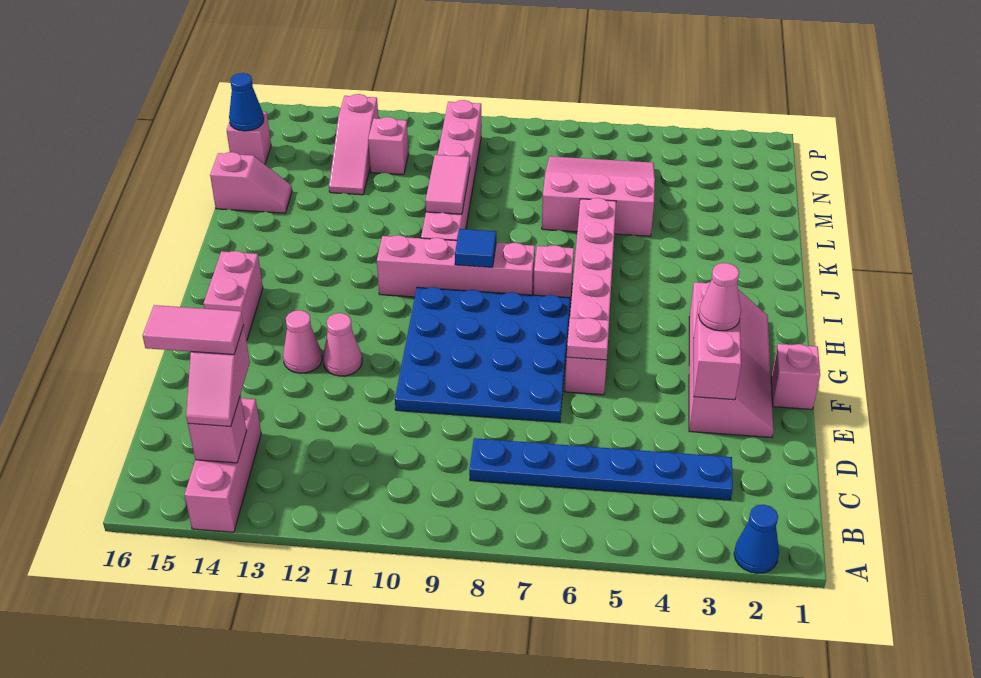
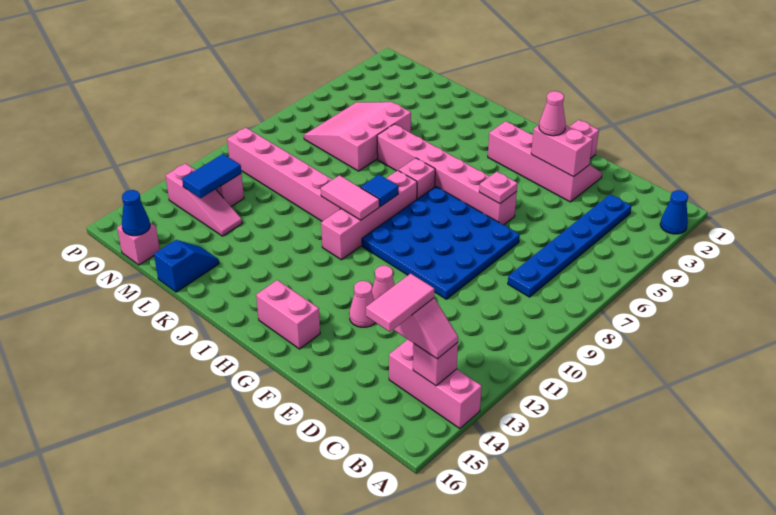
pink tile K10:L10 level 2 -> pink tile I10:J10 level 2
pink slope L15:L16 level 1 top 16 -> blue slope L15:L16 level 1 top 16
none -> blue tile N12:N13 level 2

